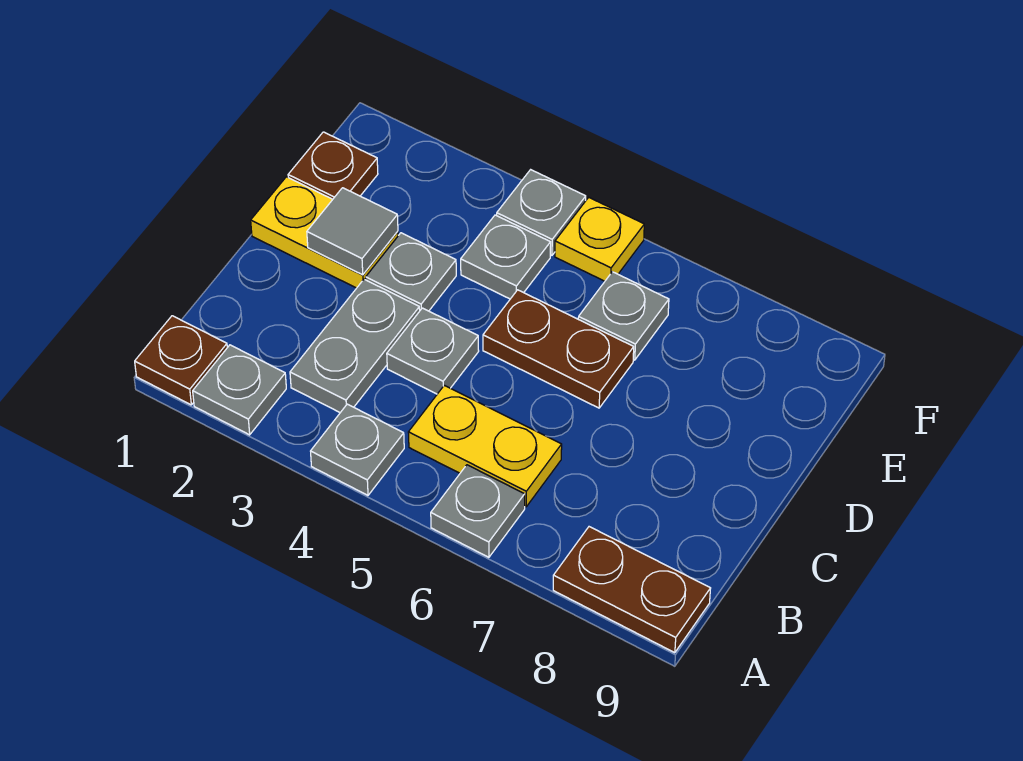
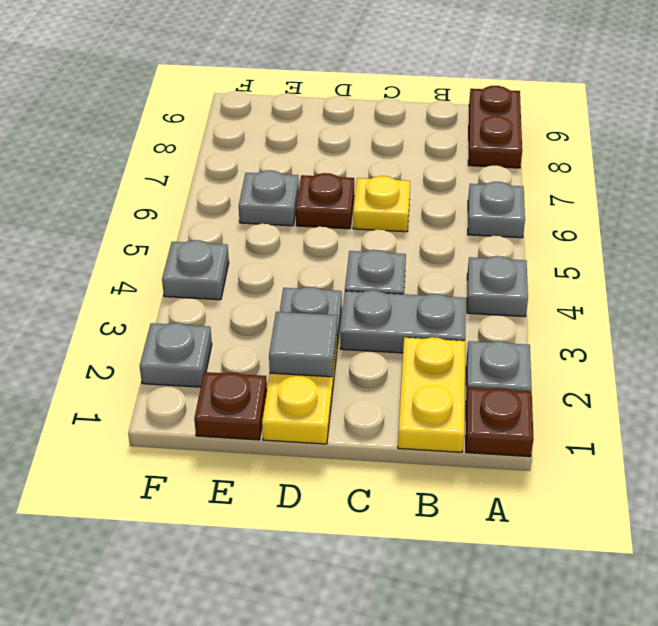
yellow plate B5:B6 level 1 -> yellow plate B1:B2 level 1
brown plate D5:D6 level 1 -> brown plate D6 level 1
grey plate E4 level 1 -> grey plate F2 level 1
yellow plate F5 level 1 -> yellow plate C6 level 1

